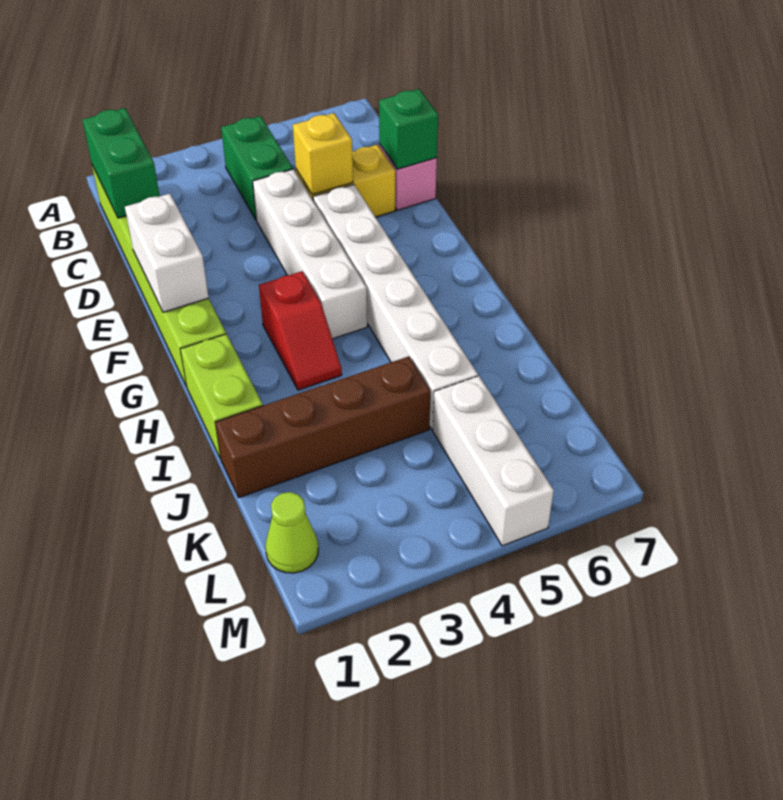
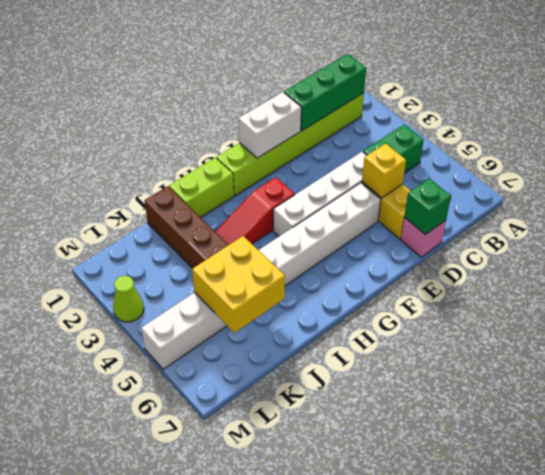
green brick B1:C1 level 2 -> green brick B1:D1 level 2
red slope G3:H3 level 1 top G -> red slope G3:I3 level 1 top G
none -> yellow brick J5:K6 level 2
lime cone L1 level 1 -> lime cone M3 level 1

